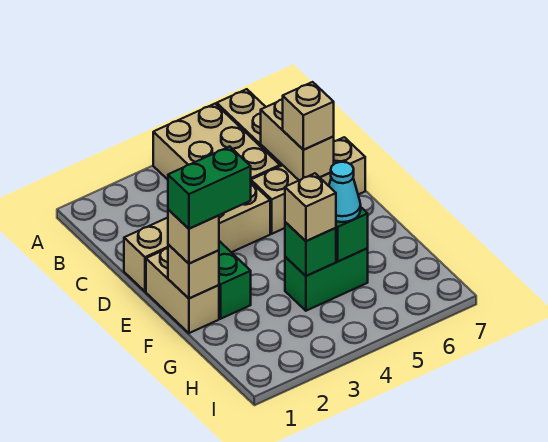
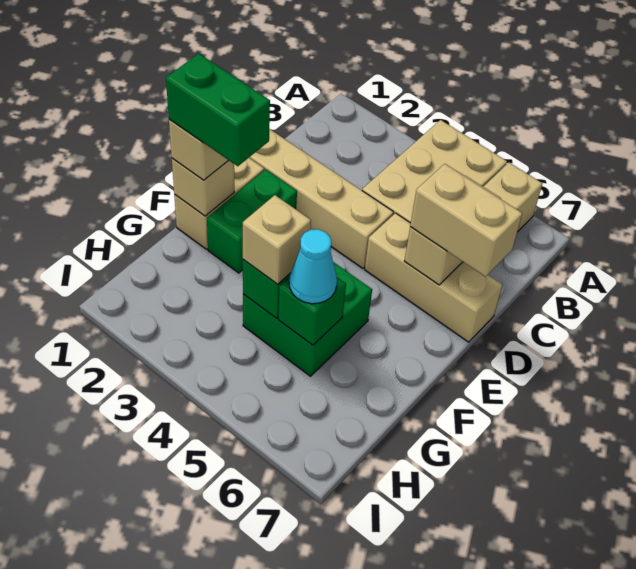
tan brick D6 level 3 -> tan brick D6:D7 level 3
green brick G4:G5 level 1 -> green brick F4:G5 level 1

